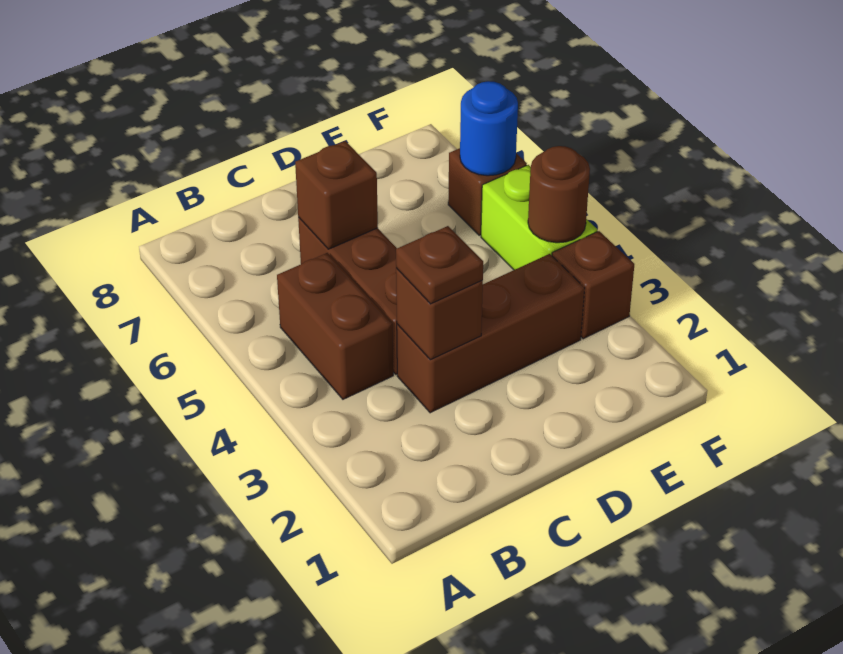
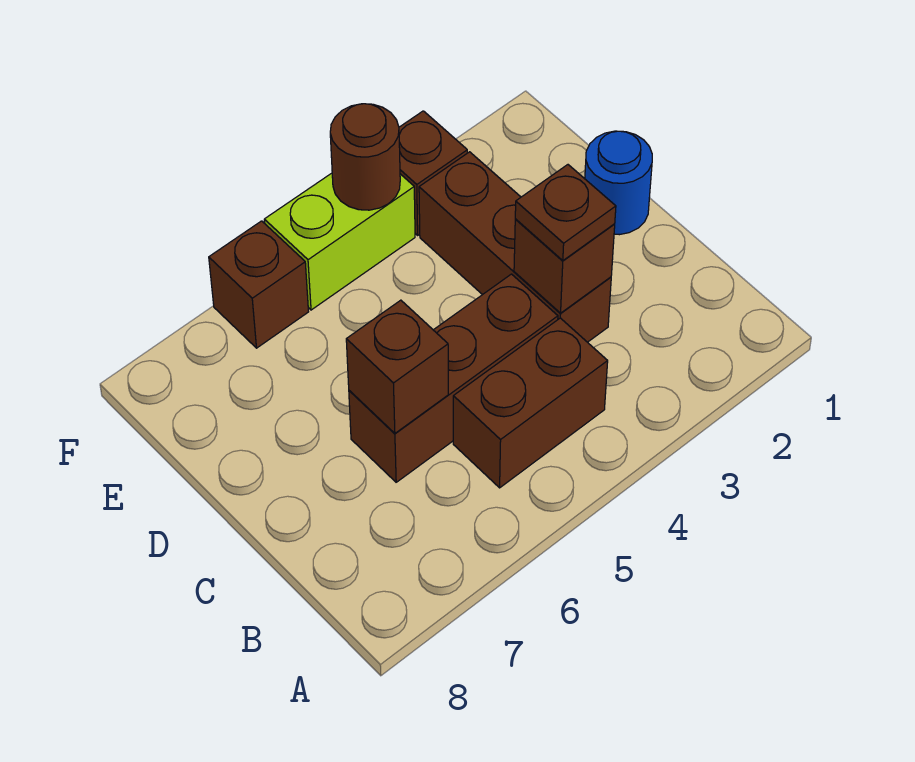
blue round brick F6 level 2 -> blue round brick D1 level 1

